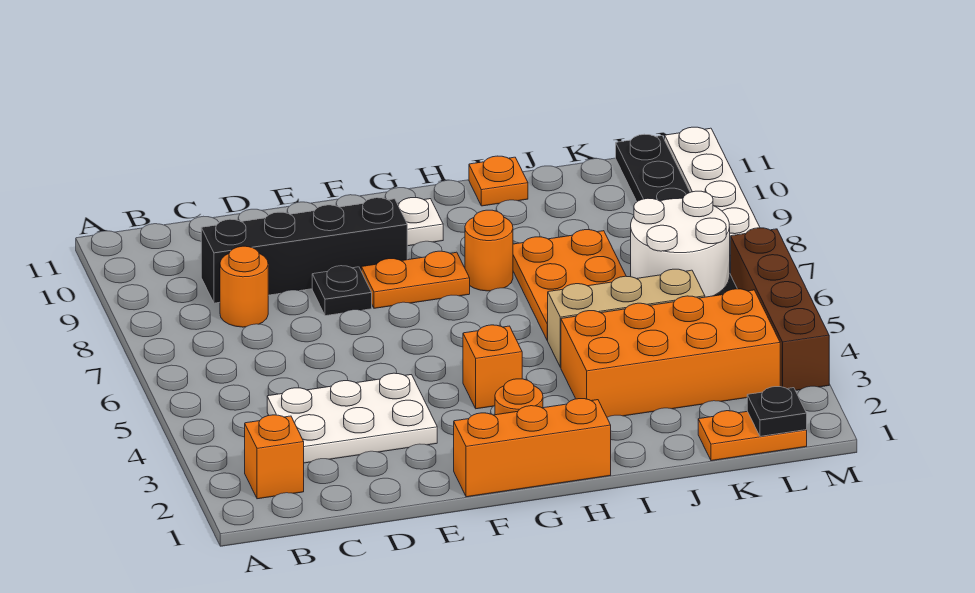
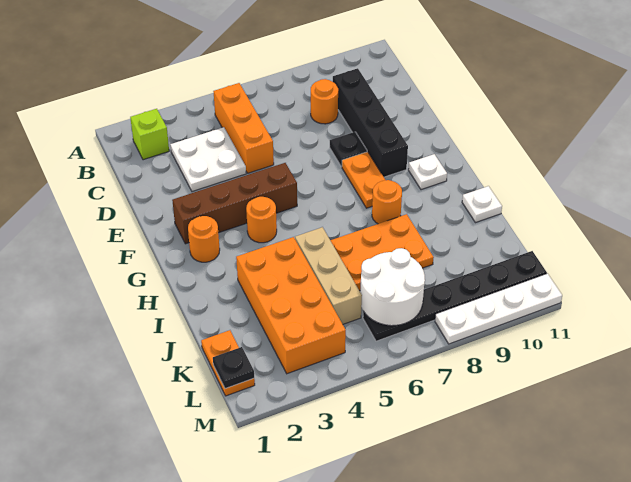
orange brick B2 level 1 -> lime brick B2 level 1
white plate C3:E4 level 1 -> white plate C3:D4 level 1
orange brick F1:H1 level 1 -> orange brick B5:D5 level 1
orange brick G4 level 1 -> orange round brick G4 level 1
orange plate I11 level 1 -> white plate I11 level 1
brown brick M3:M6 level 1 -> brown brick F2:F5 level 1

